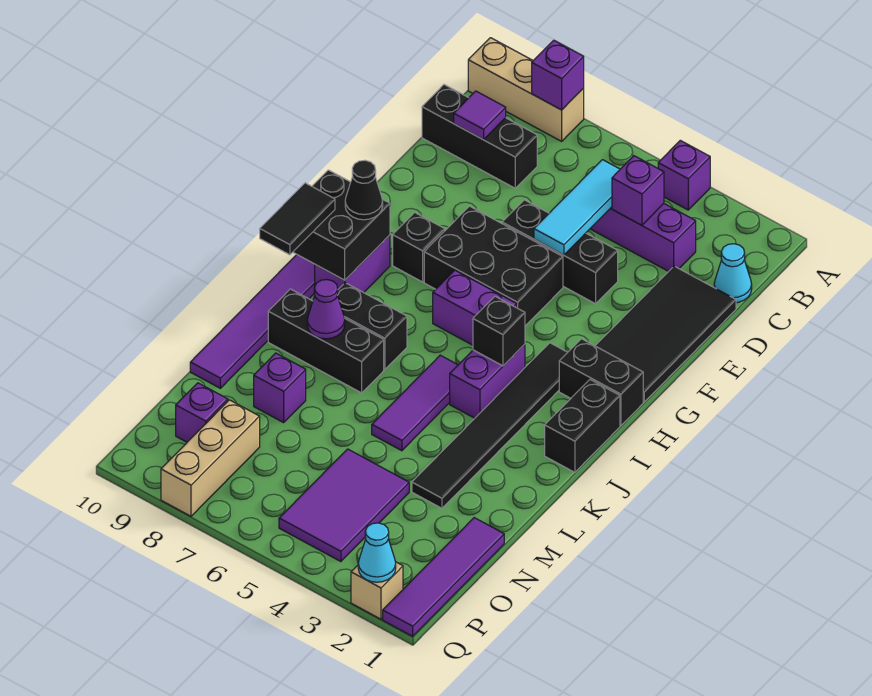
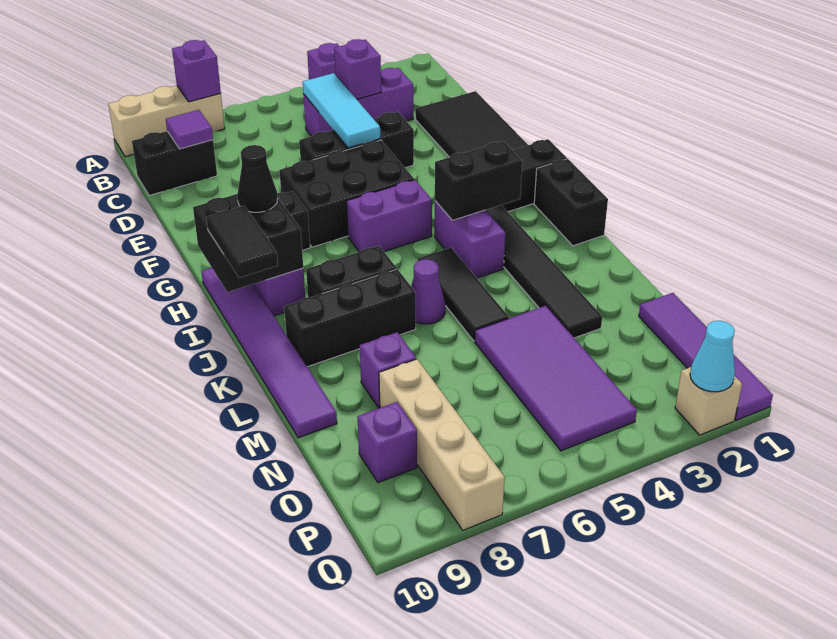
cyan cone C1 level 1 -> none
black brick C8:C10 level 1 -> black brick C9:C10 level 1
black brick I4 level 2 -> black brick I3:I4 level 2
purple tile J5:L5 level 1 -> black tile J5:L5 level 1
purple cone K8 level 2 -> purple cone K6 level 1
purple tile N4:P5 level 1 -> purple tile M4:P5 level 1
tan brick O8:Q8 level 1 -> tan brick N8:Q8 level 1

